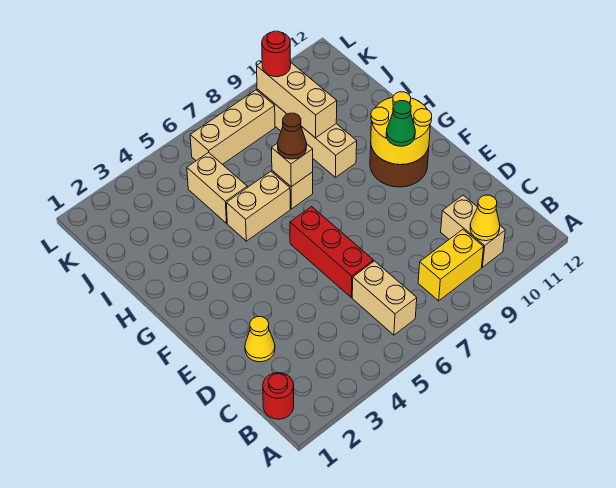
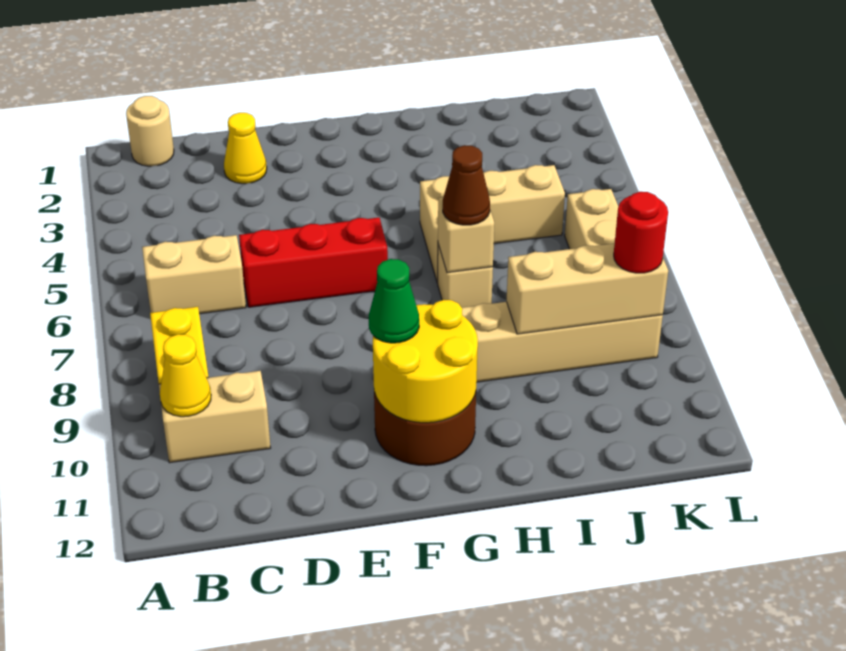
red round brick B1 level 1 -> tan round brick B1 level 1

